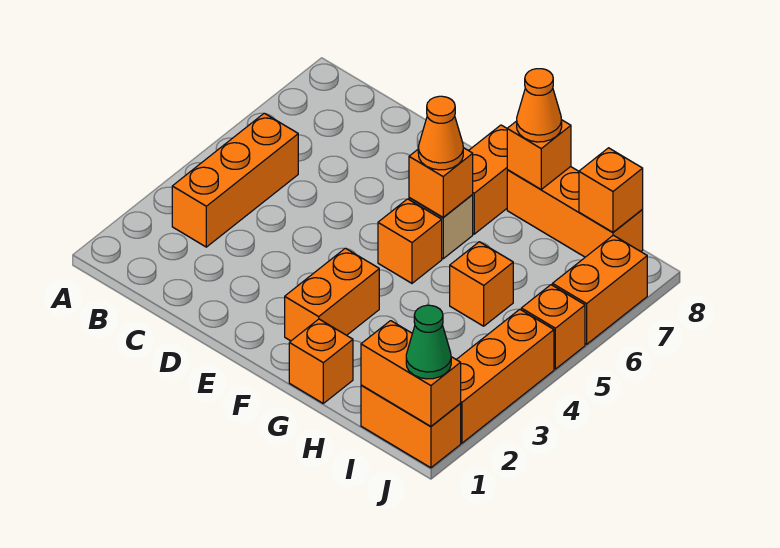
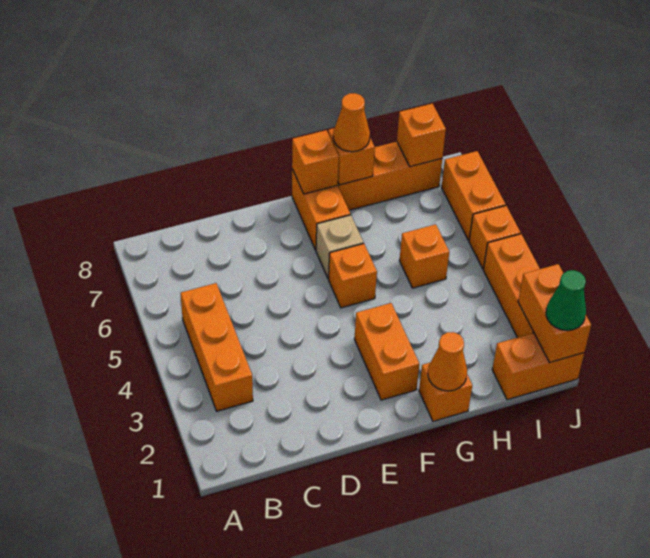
orange brick F6 level 2 -> orange brick F8 level 2
orange cone F6 level 3 -> orange cone G1 level 2
orange brick I1:J1 level 2 -> orange brick J1:J2 level 2

